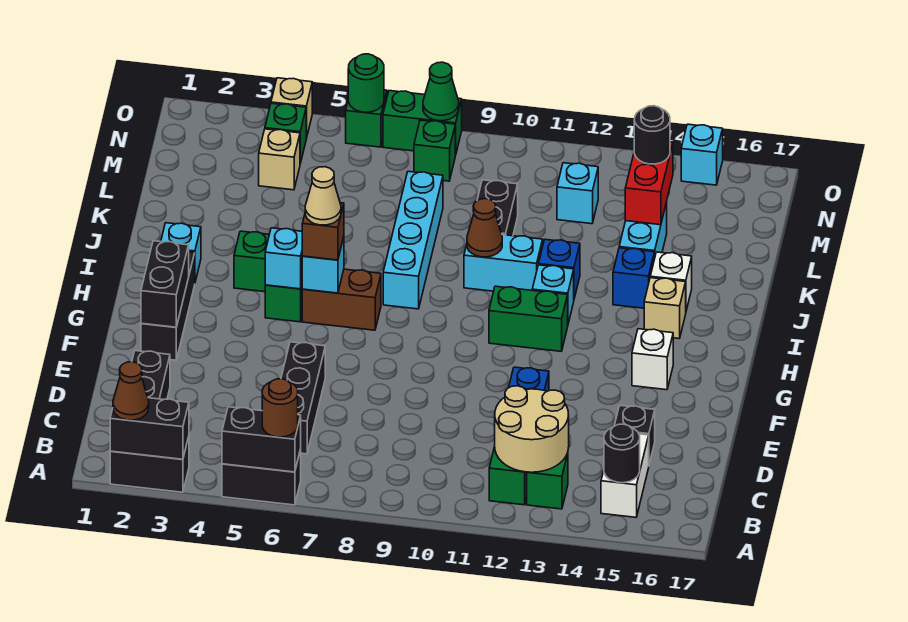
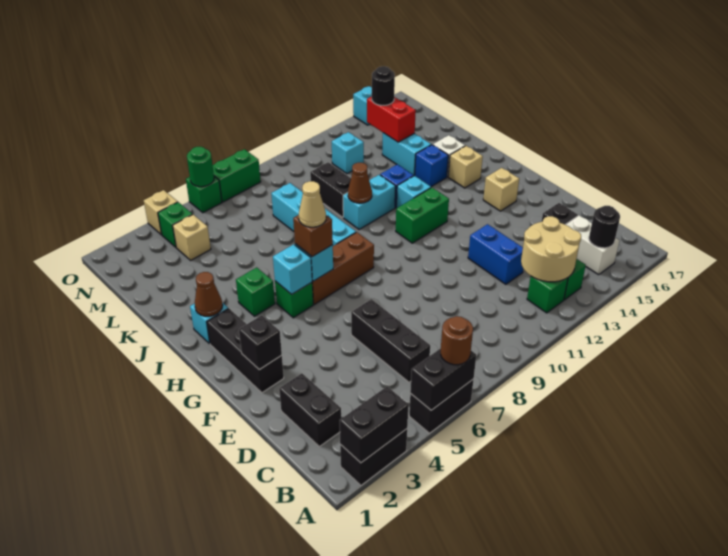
brown cone A2 level 3 -> brown cone I2 level 2
black brick F2:G2 level 2 -> black brick F2 level 2
white brick G15 level 1 -> tan brick G15 level 1
brown brick H6:H7 level 1 -> brown brick H6:H8 level 1
green brick N8 level 1 -> none
green cone O8 level 2 -> none

